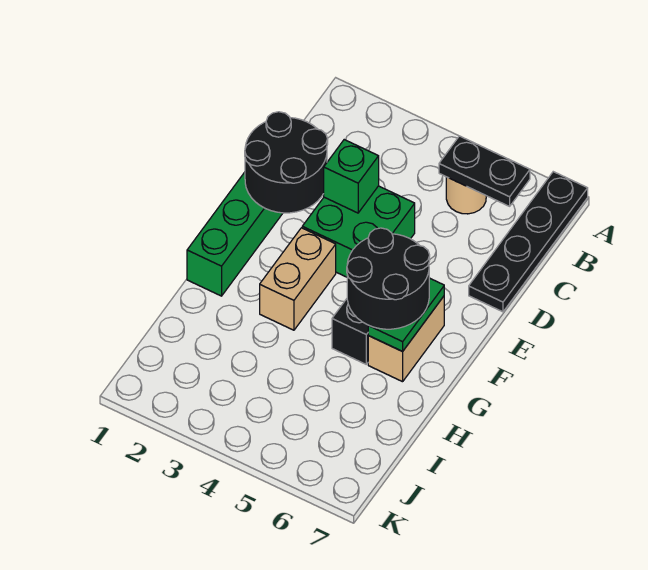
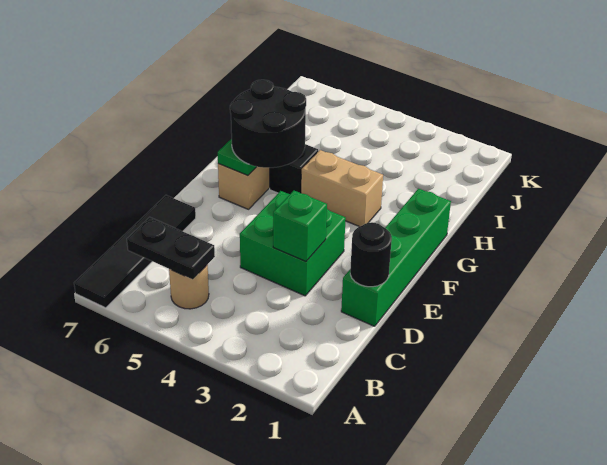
black plate A7:D7 level 1 -> black tile A7:D7 level 1
black round brick D1:E2 level 2 -> black round brick D1 level 2
tan brick F3:G3 level 1 -> tan brick G3:G4 level 1

